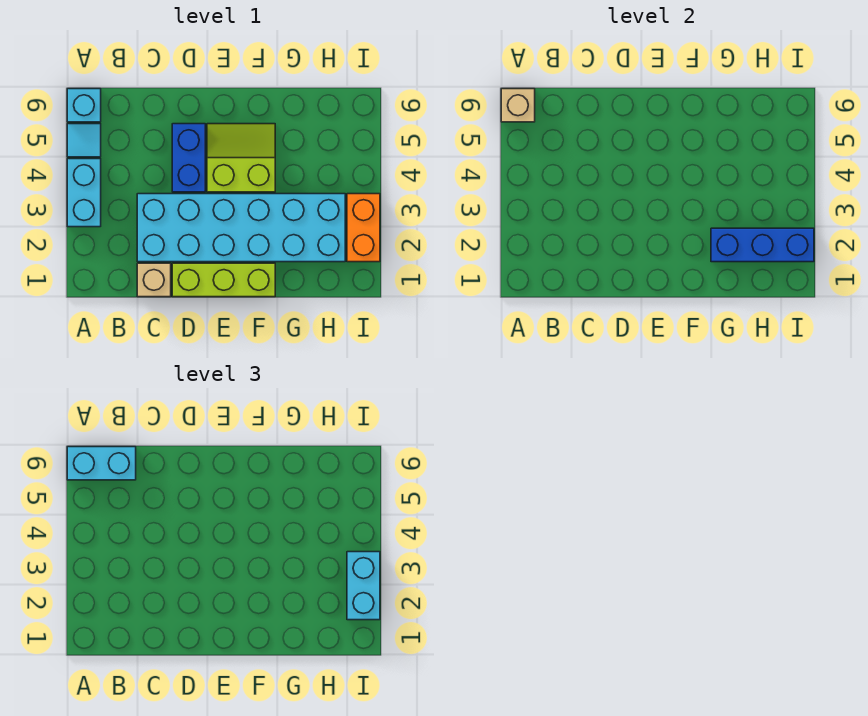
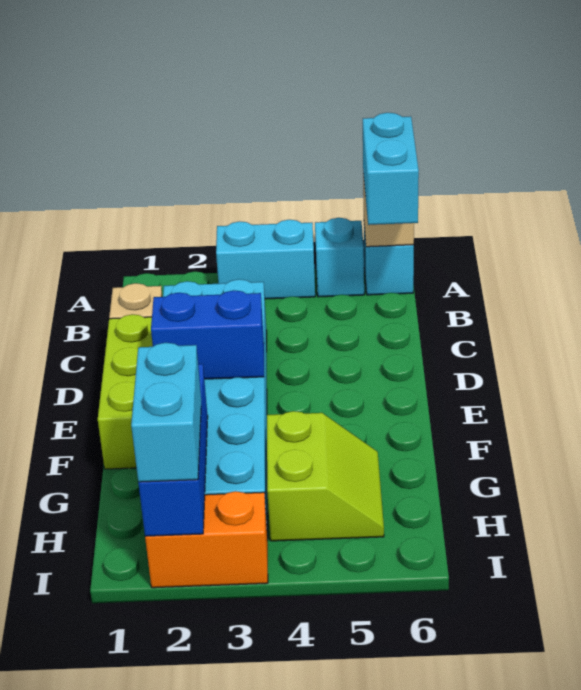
cyan tile A5 level 1 -> cyan brick A5 level 1
blue brick D4:D5 level 1 -> blue brick E2:E3 level 2
lime slope E4:F5 level 1 top 4 -> lime slope G4:H5 level 1 top 4
cyan brick I2:I3 level 3 -> cyan brick H2:I2 level 3

